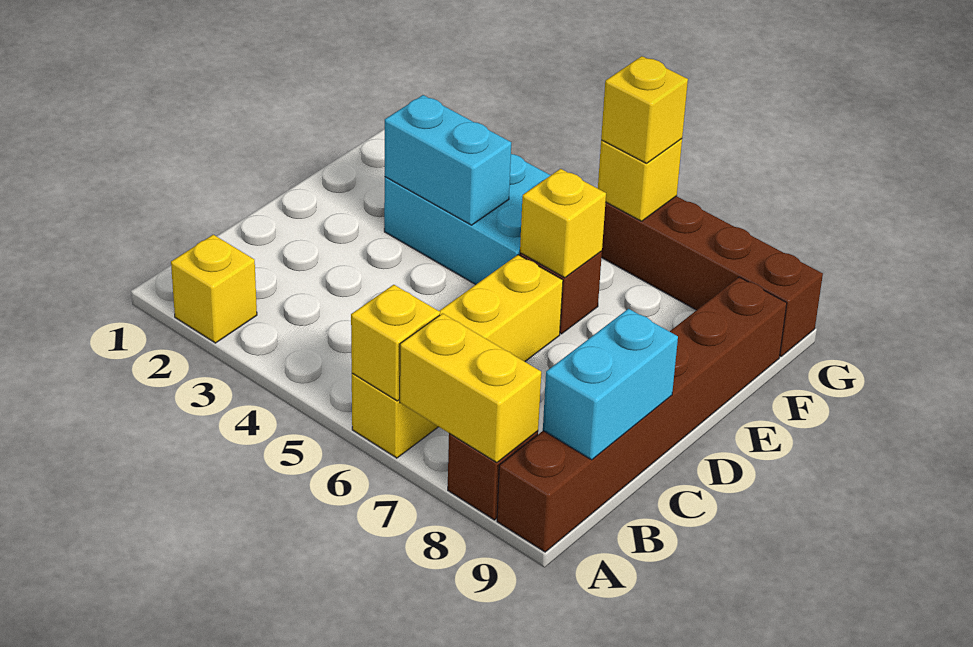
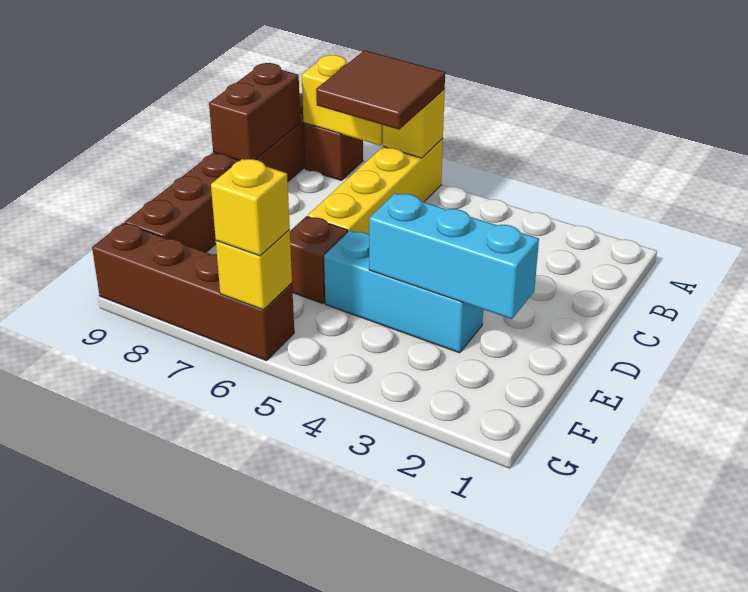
yellow brick A2 level 1 -> none
none -> brown tile A6:B7 level 3
cyan brick B9:C9 level 2 -> brown brick B9:C9 level 2
cyan brick E3:F5 level 1 -> cyan brick E3:E5 level 1
cyan brick E3:E4 level 2 -> cyan brick E2:E4 level 2
yellow brick E6 level 2 -> none

